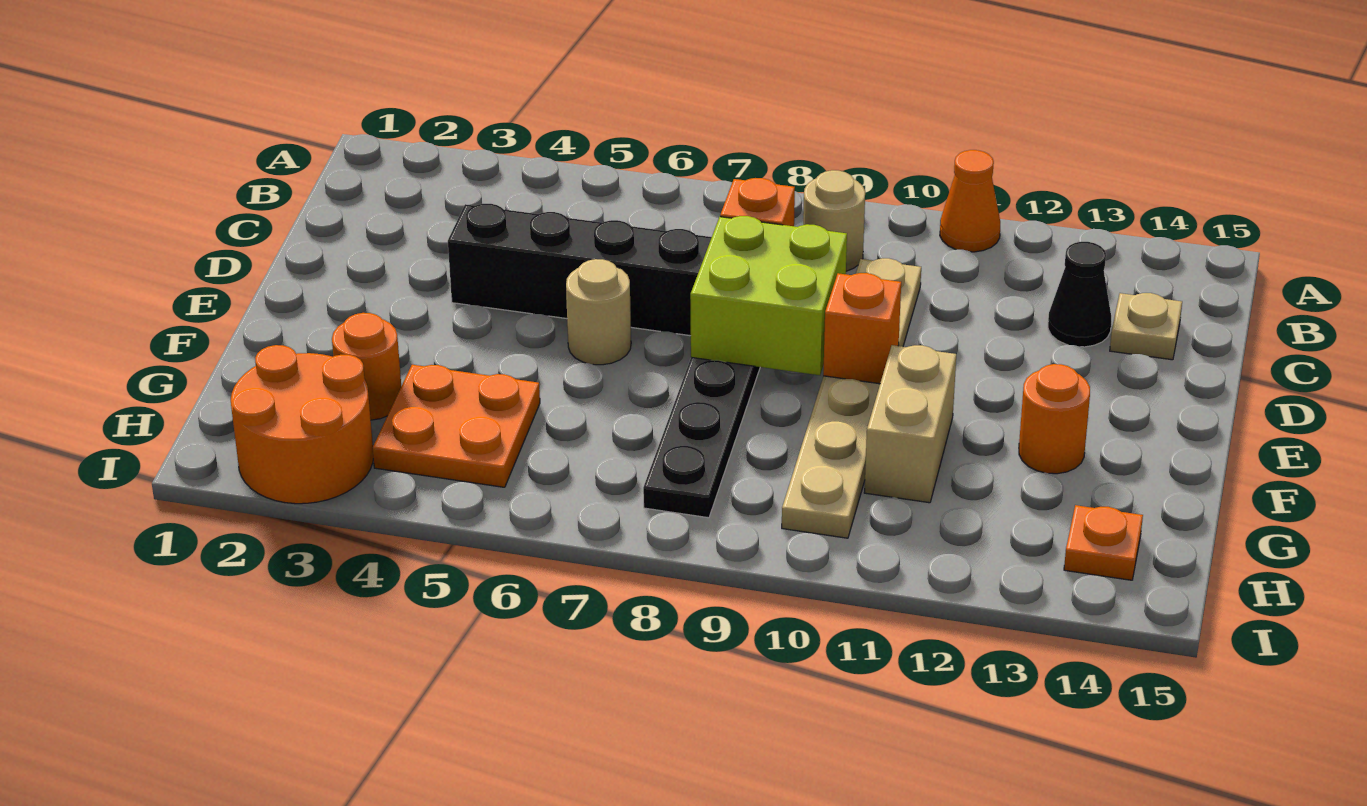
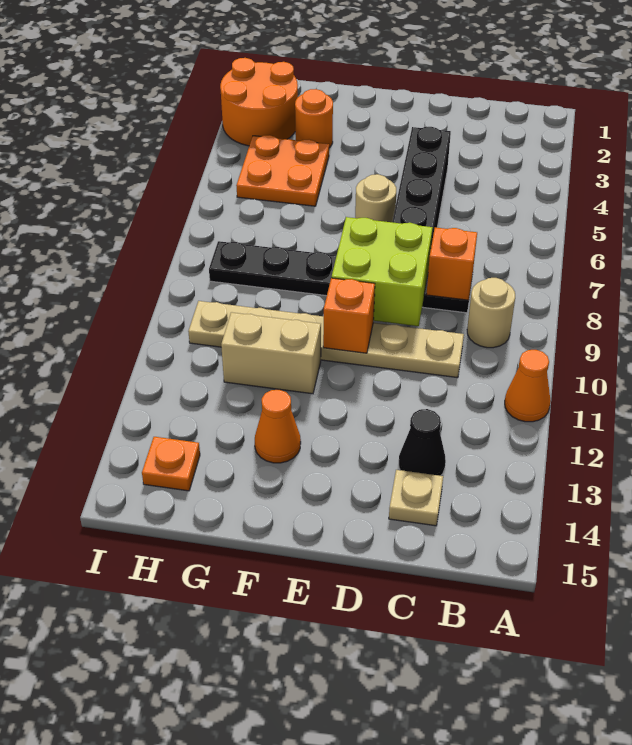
orange round brick F13 level 1 -> orange cone F13 level 1

